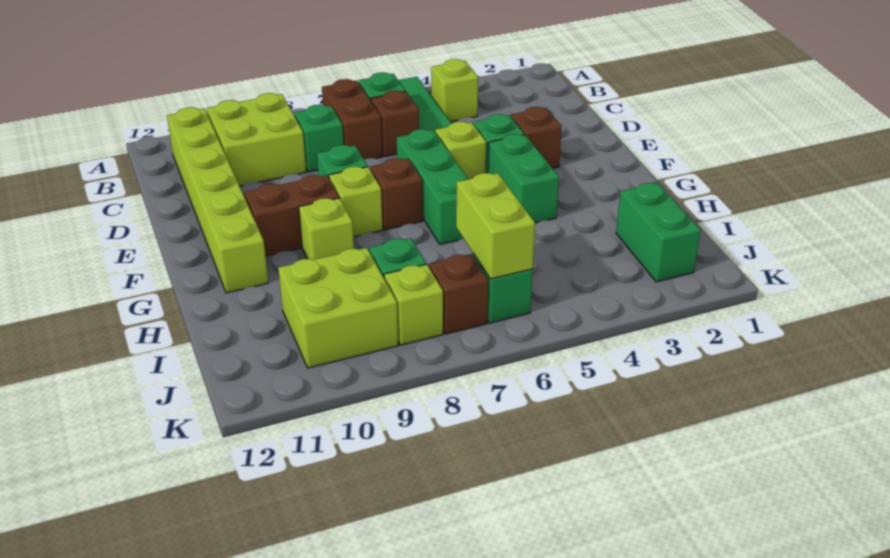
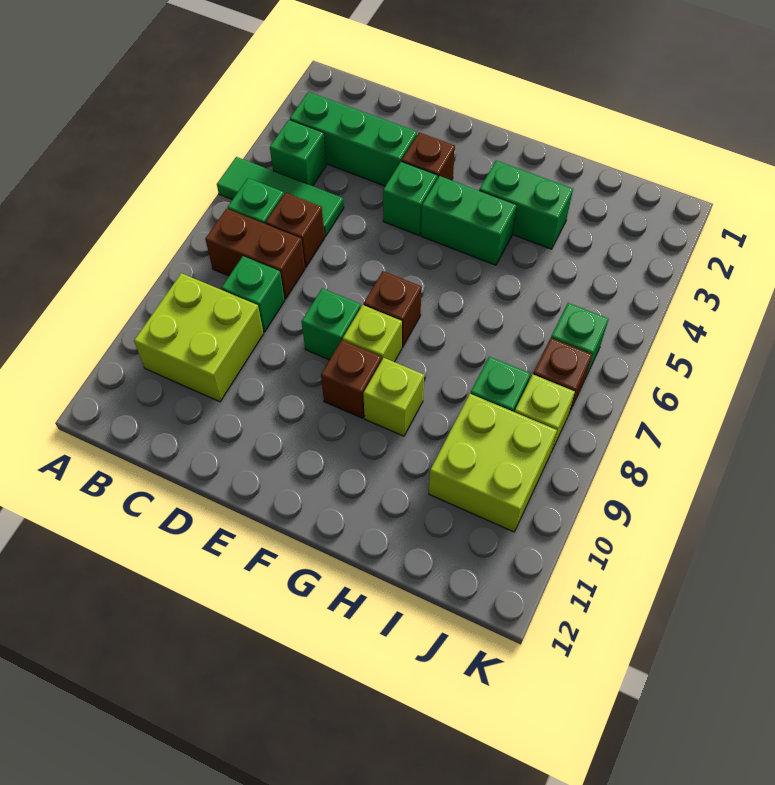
lime brick B4 level 1 -> green brick B4 level 1
lime brick B11:G11 level 1 -> none
lime brick E5 level 1 -> none
green brick E6:G6 level 1 -> green brick B3:D3 level 1
brown brick F9:F10 level 1 -> brown brick F9 level 1
green brick I2:J2 level 1 -> green brick G3:H3 level 1
lime brick I6:J6 level 2 -> none

